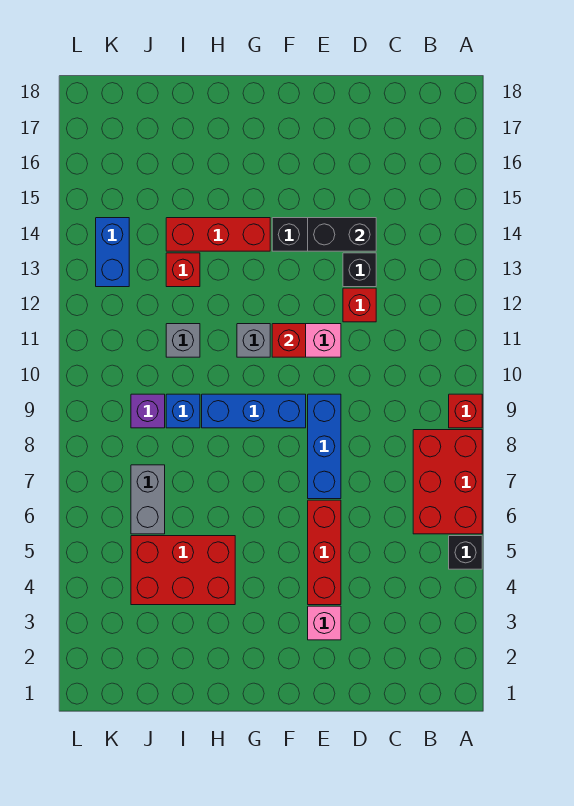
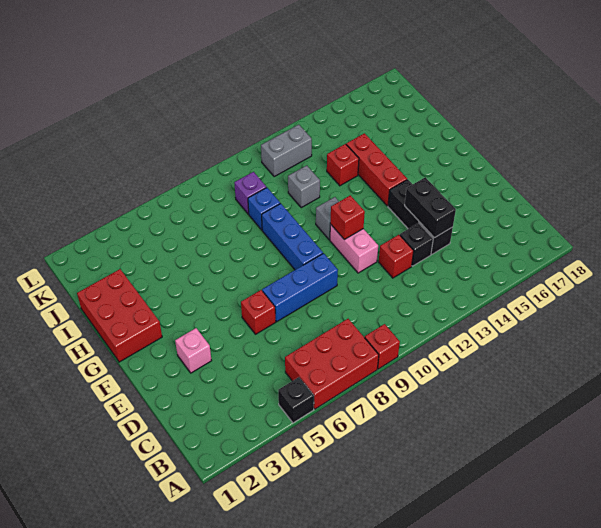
red brick E4:E6 level 1 -> red brick E6 level 1
red brick H4:J5 level 1 -> red brick G1:I2 level 1
grey brick J6:J7 level 1 -> grey brick K11:K12 level 1
blue brick K13:K14 level 1 -> none

